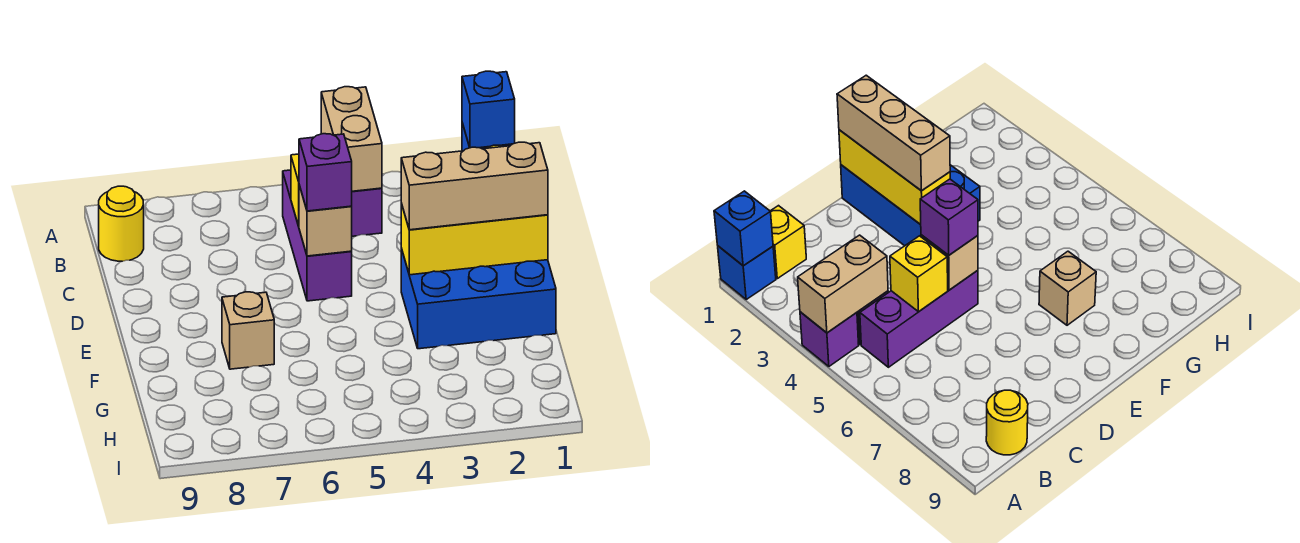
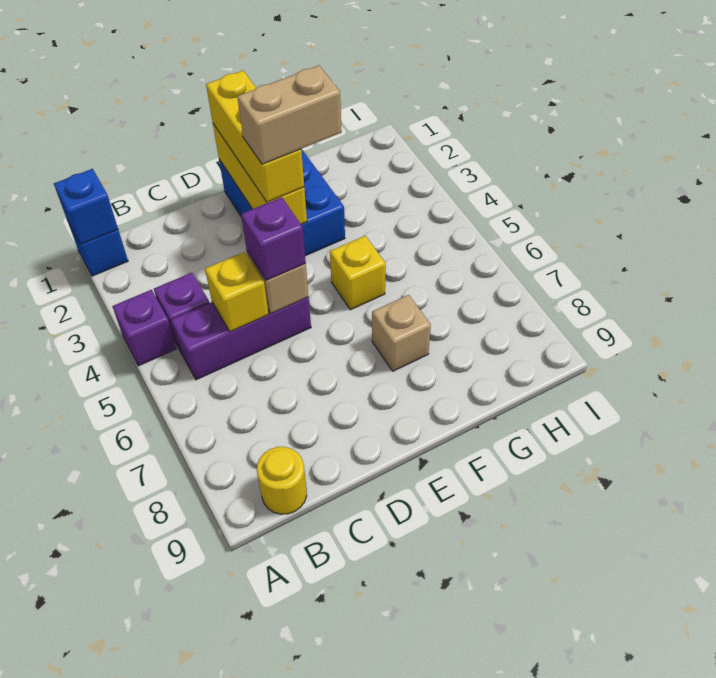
tan brick A4:B4 level 2 -> tan brick E3:F3 level 4
yellow brick B1 level 1 -> yellow brick F5 level 1
tan brick E1:E3 level 3 -> yellow brick E1:E3 level 3

